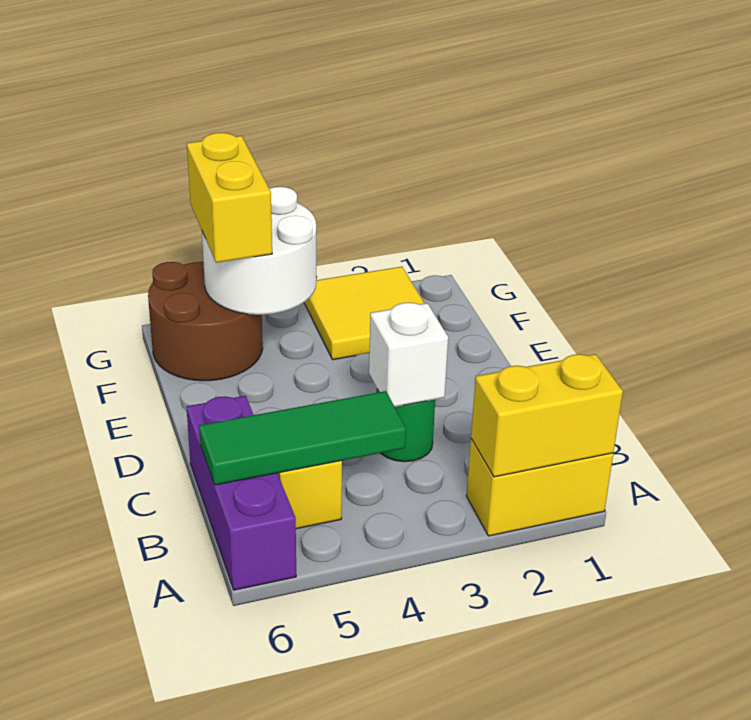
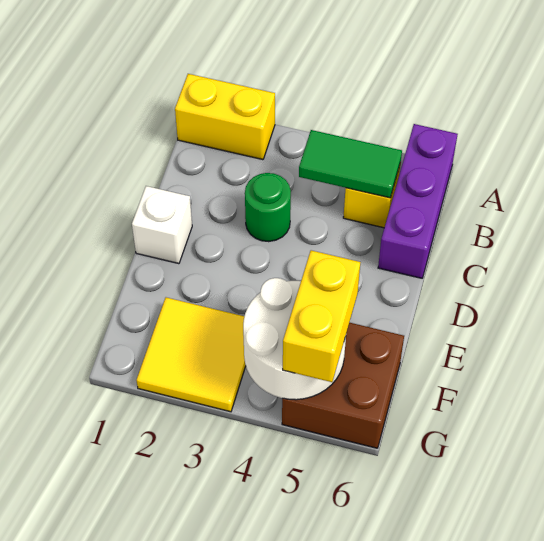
yellow brick A1:A2 level 2 -> none
green tile B4:B6 level 2 -> green tile B4:B5 level 2
white brick C3 level 2 -> white brick D1 level 1
brown round brick F5:G6 level 1 -> brown brick F5:G6 level 1

